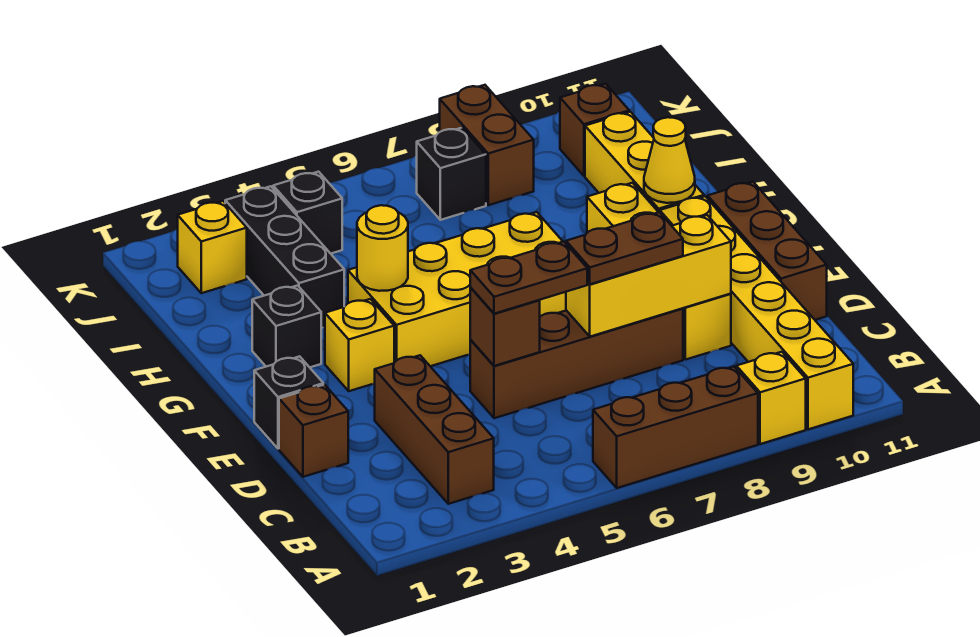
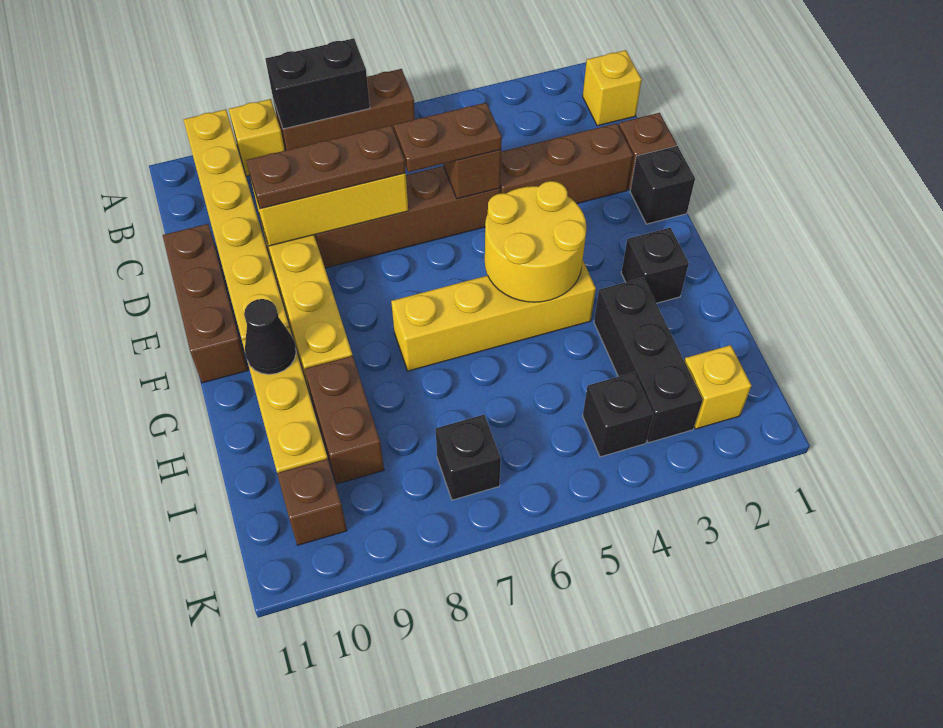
none -> black brick A7:A8 level 2
brown brick B3:D3 level 1 -> brown brick D2:D4 level 1
brown plate D7:D8 level 3 -> brown plate D7:D9 level 3
yellow brick F3 level 1 -> yellow brick B1 level 1
yellow brick F4:G7 level 1 -> yellow brick G4:G7 level 1
yellow round brick G4 level 2 -> yellow round brick F4:G5 level 2
yellow cone G10 level 2 -> black cone G10 level 2
brown brick J8:K8 level 1 -> brown brick H9:I9 level 1

